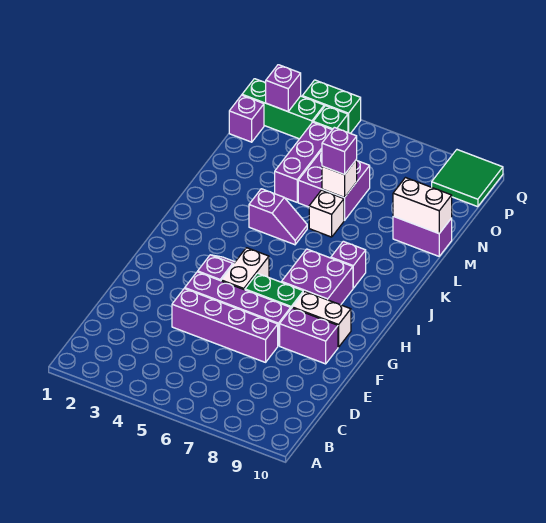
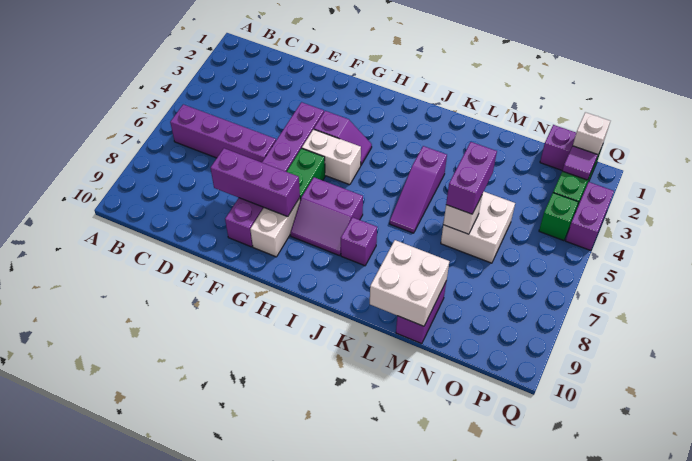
purple brick E4:E7 level 1 -> purple brick B6:E6 level 1
purple brick H7:I8 level 1 -> purple slope H7:I8 level 1 top 7
purple slope K4:K5 level 1 top 4 -> purple slope K4:K6 level 1 top 4
white brick L6 level 1 -> white brick P1 level 2
purple brick M4:O4 level 1 -> purple brick E8:G8 level 2
purple brick M5:N6 level 1 -> white brick M5:N6 level 1
purple brick M6 level 3 -> purple brick M5:M6 level 3
white brick M9:M10 level 2 -> white brick L9:M10 level 2
purple brick P2 level 2 -> purple tile P2 level 2
green tile P9:Q10 level 1 -> none
green brick Q3:Q4 level 1 -> purple brick Q3:Q4 level 1

